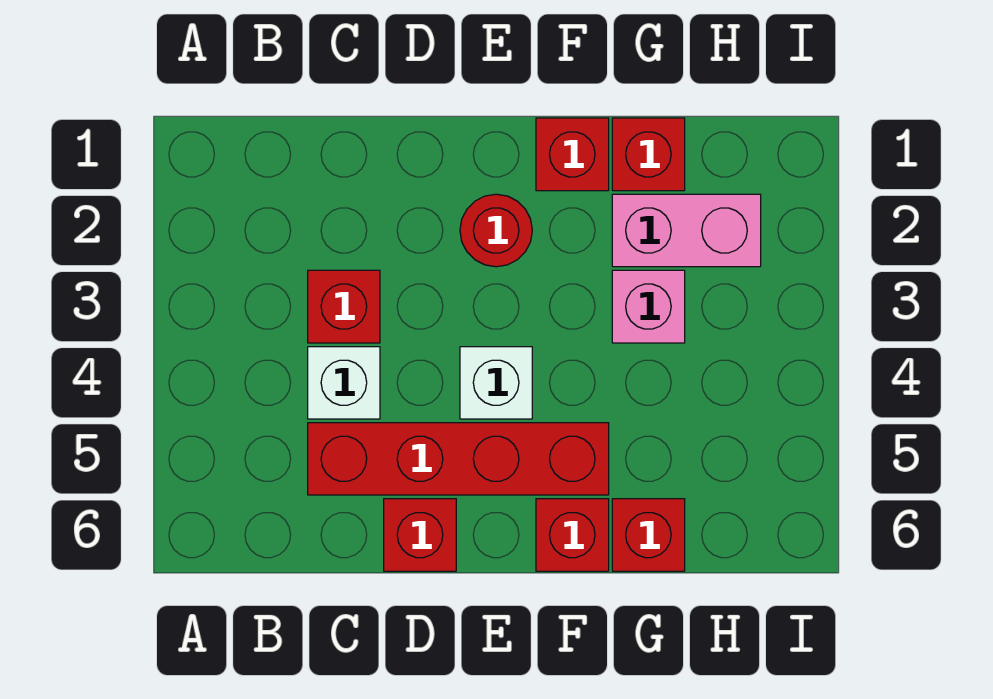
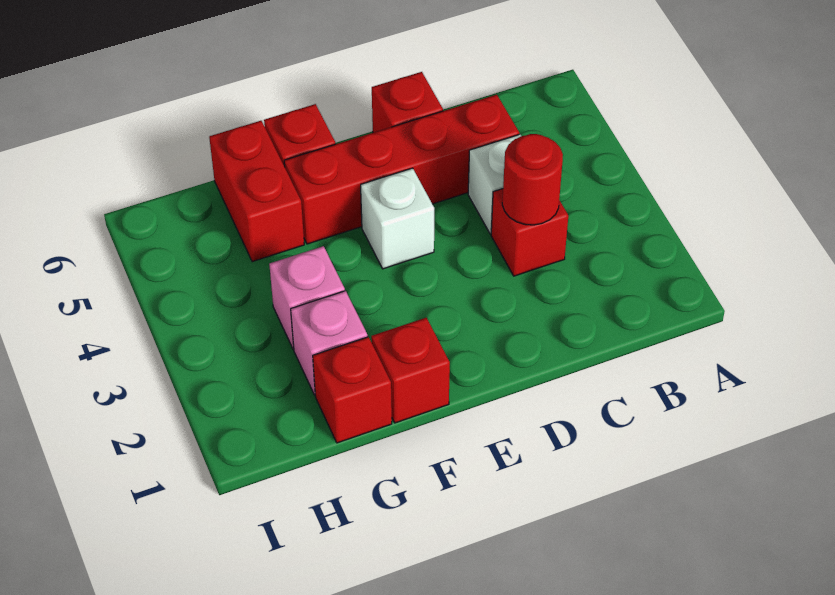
red round brick E2 level 1 -> red round brick C3 level 2
pink brick G2:H2 level 1 -> pink brick G2 level 1
red brick G6 level 1 -> red brick G5:G6 level 1

